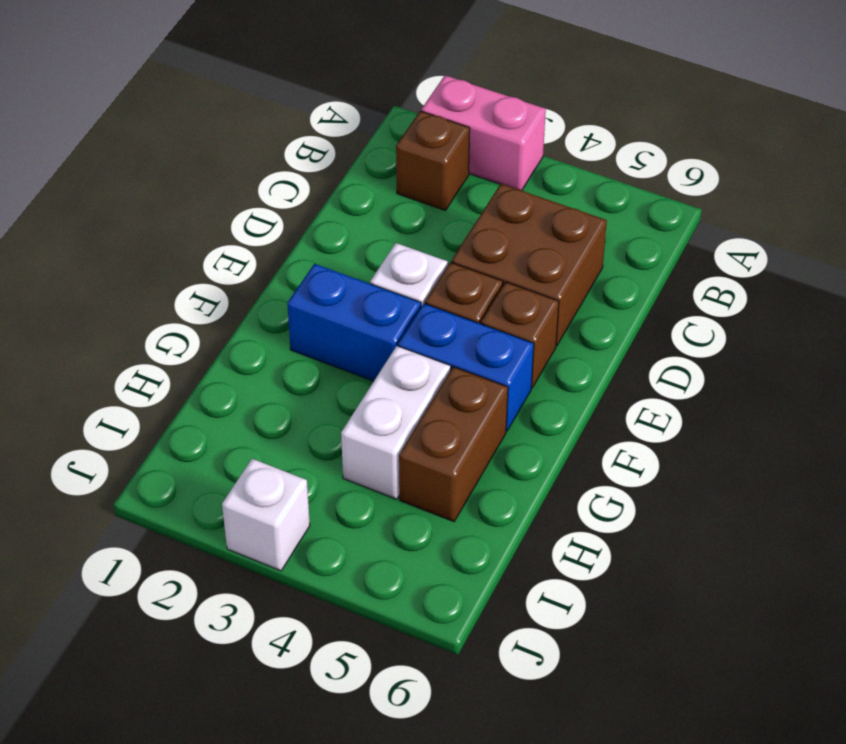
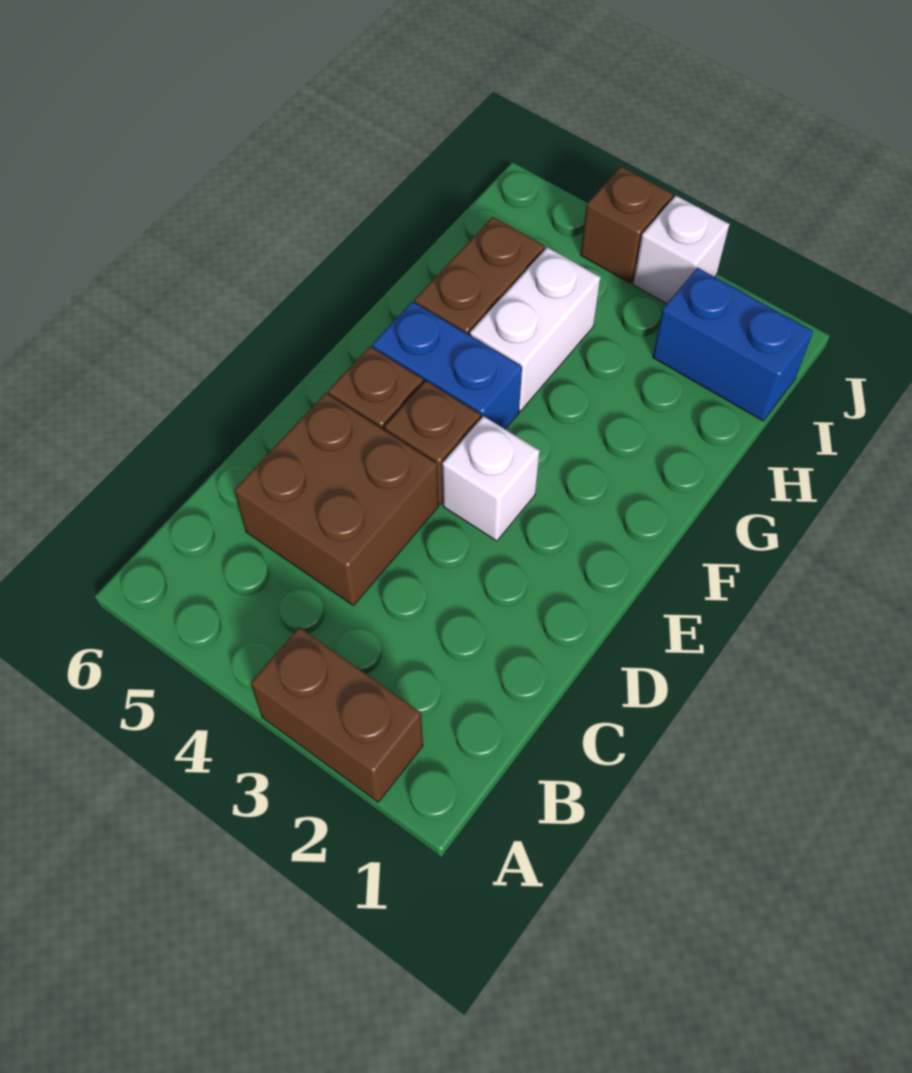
pink brick A2:A3 level 1 -> brown brick A2:A3 level 1
brown brick B2 level 1 -> brown brick J4 level 1
blue brick F2:F3 level 1 -> blue brick I1:I2 level 1

